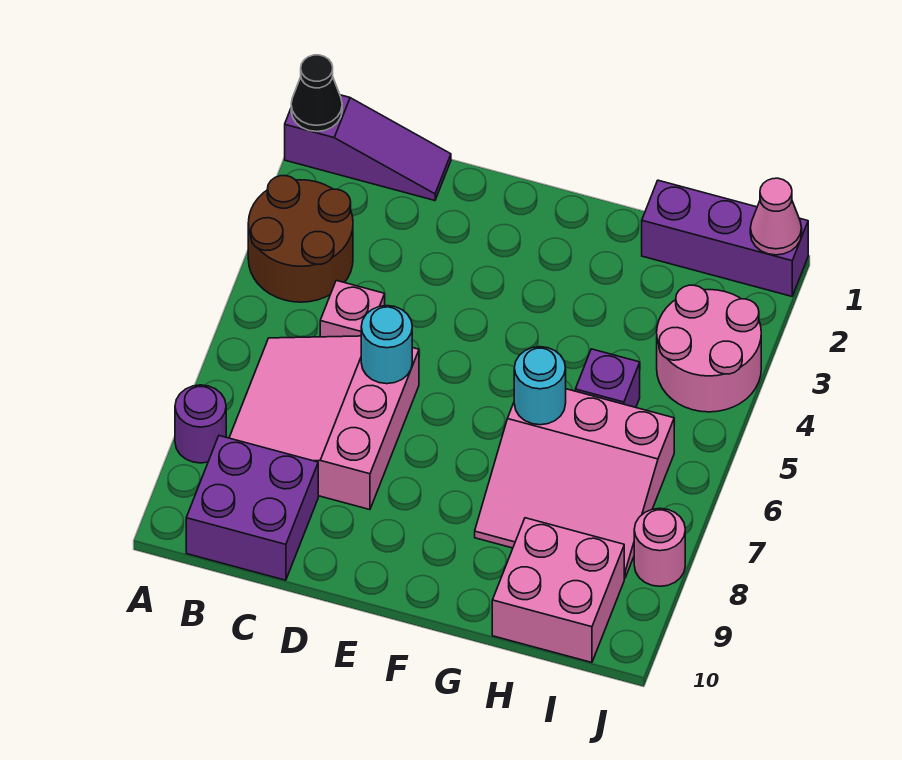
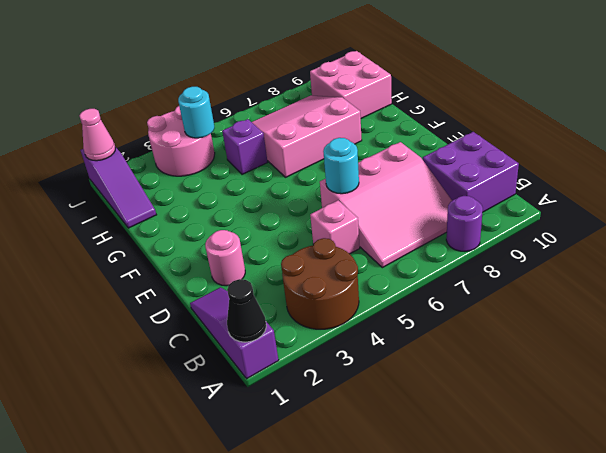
pink slope G6:I8 level 1 top 6 -> pink slope G6:I8 level 1 top G
cyan round brick G6 level 2 -> cyan round brick I4 level 2
purple brick H1:J1 level 1 -> purple slope H1:J1 level 1 top J
pink round brick J8 level 1 -> pink round brick D2 level 1

